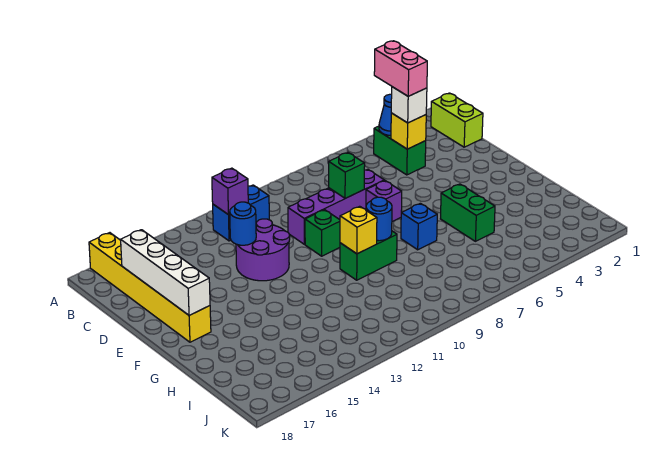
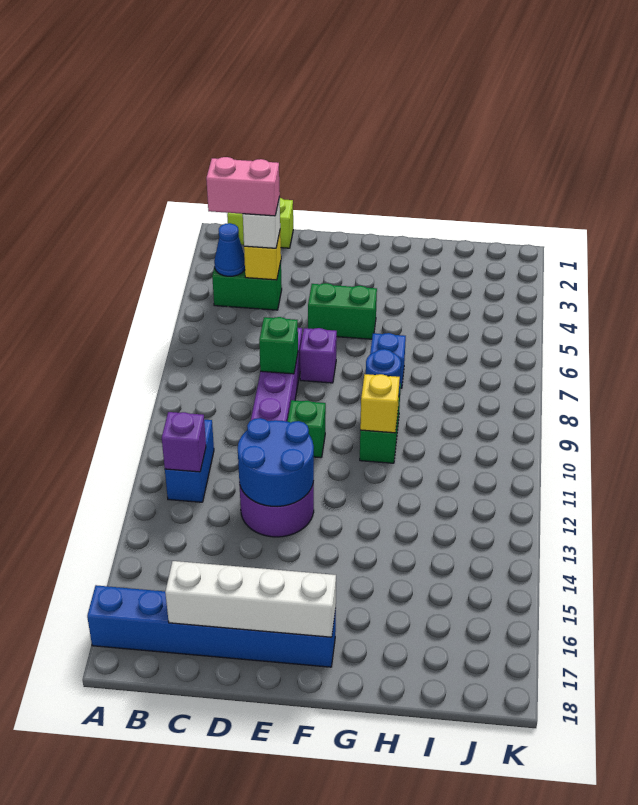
yellow brick A17:F17 level 1 -> blue brick A17:F17 level 1
blue round brick D13 level 2 -> blue round brick D12:E13 level 2
green brick G5:H5 level 1 -> green brick E5:F5 level 1

